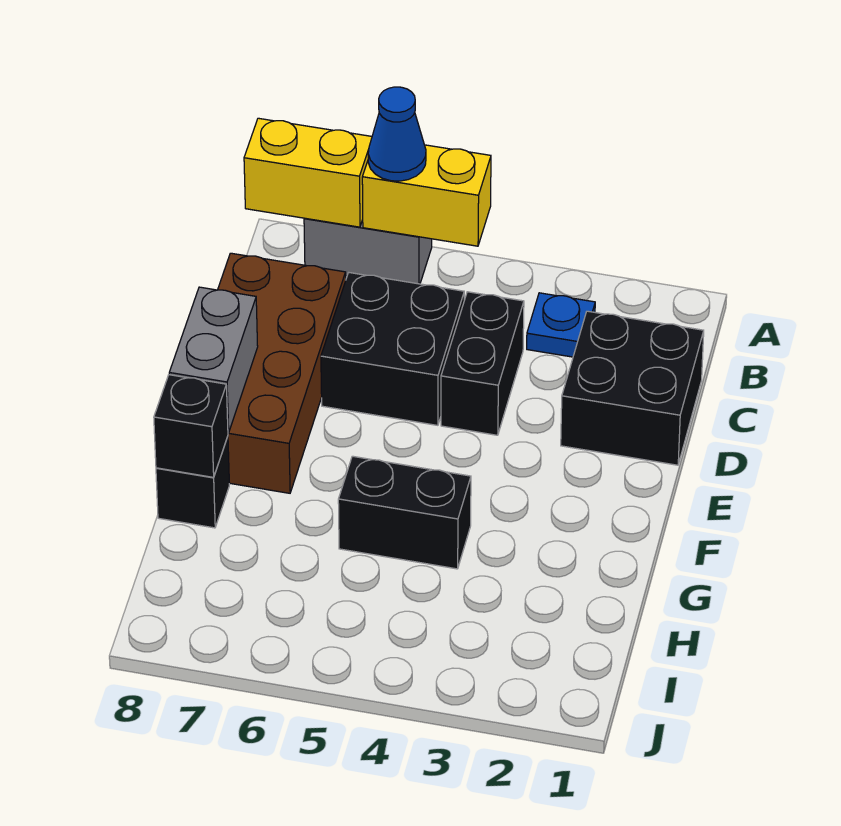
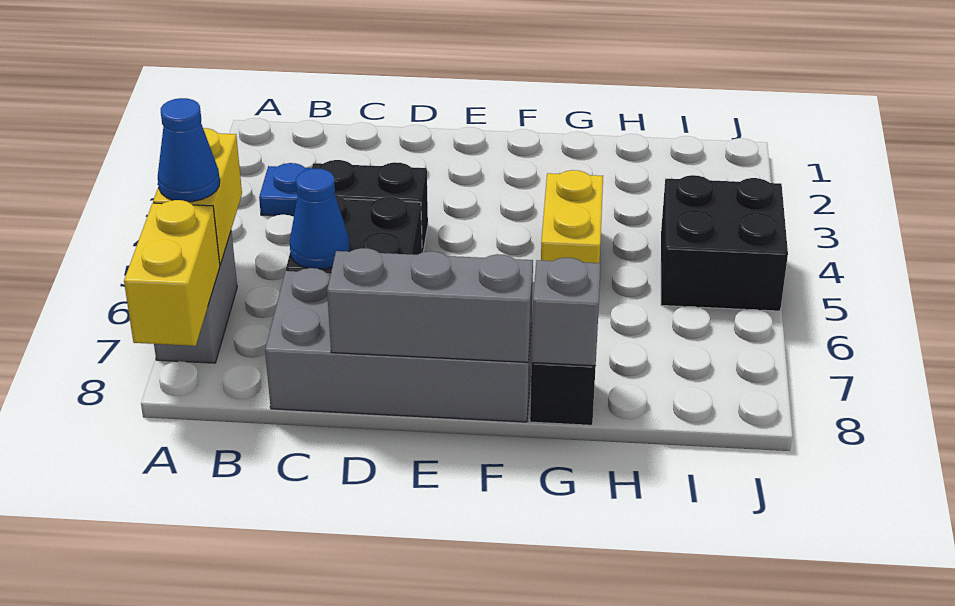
black brick C1:D2 level 1 -> black brick I4:J5 level 1
none -> blue cone C6 level 2
brown brick C7:F8 level 1 -> grey brick C7:F8 level 1
grey brick E8:F8 level 2 -> grey brick D8:F8 level 2
black brick G4:G5 level 1 -> yellow brick G4:G5 level 1
black brick G8 level 2 -> grey brick G8 level 2

